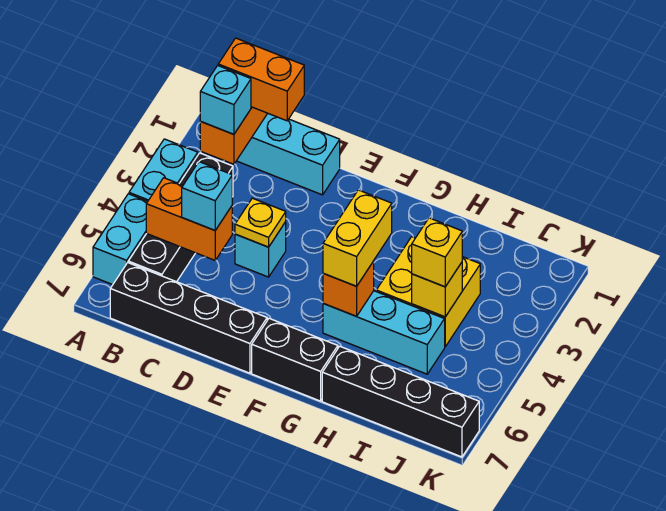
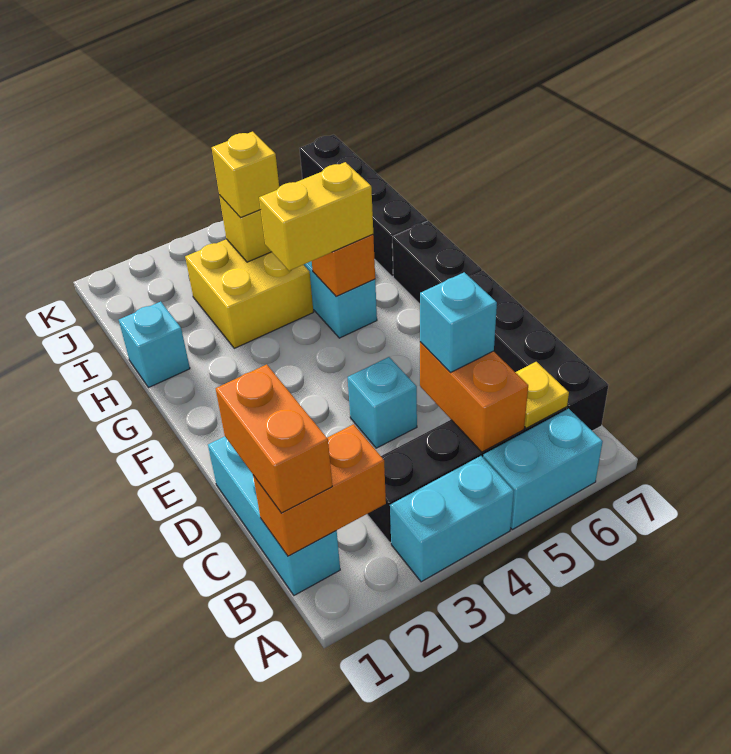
cyan brick B2 level 3 -> cyan brick H1 level 1
yellow plate D4 level 2 -> yellow plate B6 level 2

